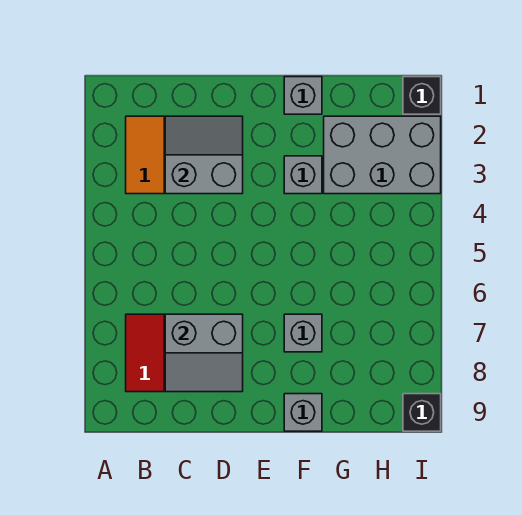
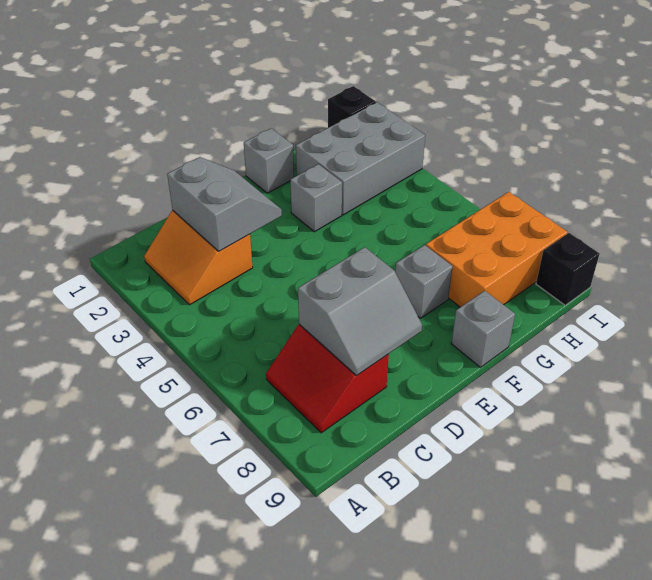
grey slope C2:D3 level 2 top 3 -> grey slope C2:D3 level 2 top C
none -> orange brick G7:I8 level 1

